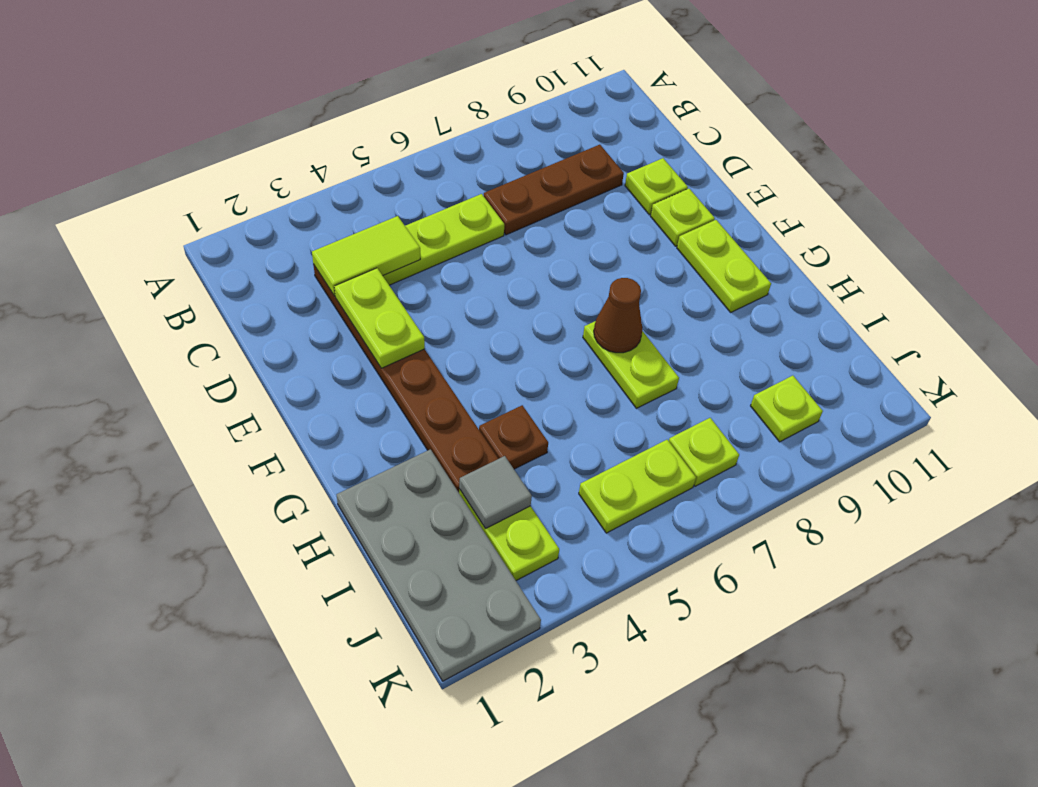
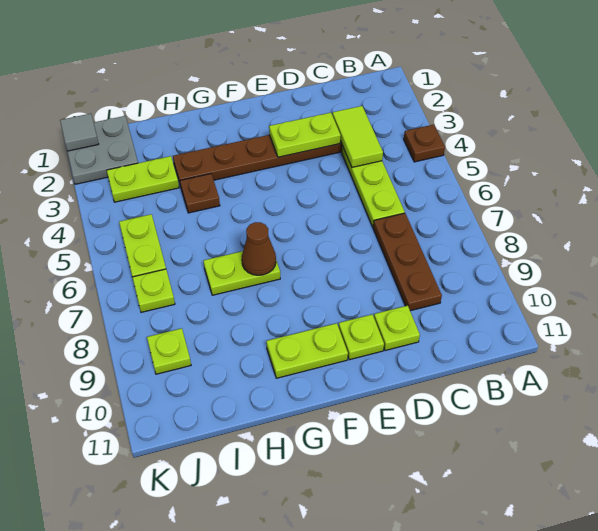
none -> brown plate A4 level 1
grey plate H1:K2 level 1 -> grey plate J1:K2 level 1
grey tile I3 level 2 -> grey tile K1 level 2

